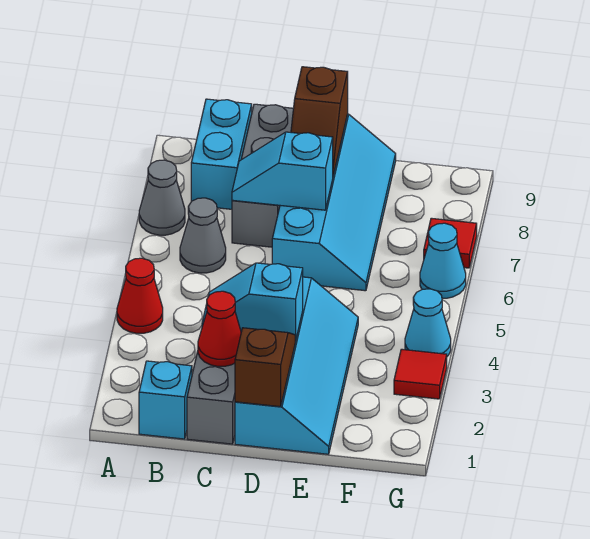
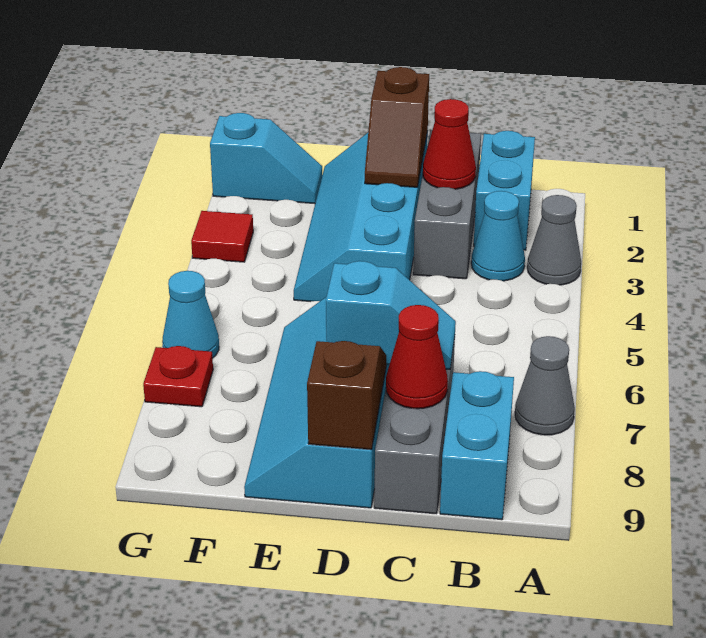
red cone A4 level 1 -> red cone C8 level 2
cyan brick B1 level 1 -> cyan brick B1:B2 level 1
grey cone B6 level 1 -> grey cone A3 level 1
cyan slope C3:D3 level 2 top D -> cyan slope F1:G1 level 1 top G
cyan cone G4 level 1 -> cyan cone B3 level 1
red tile G7 level 1 -> red plate G7 level 1

